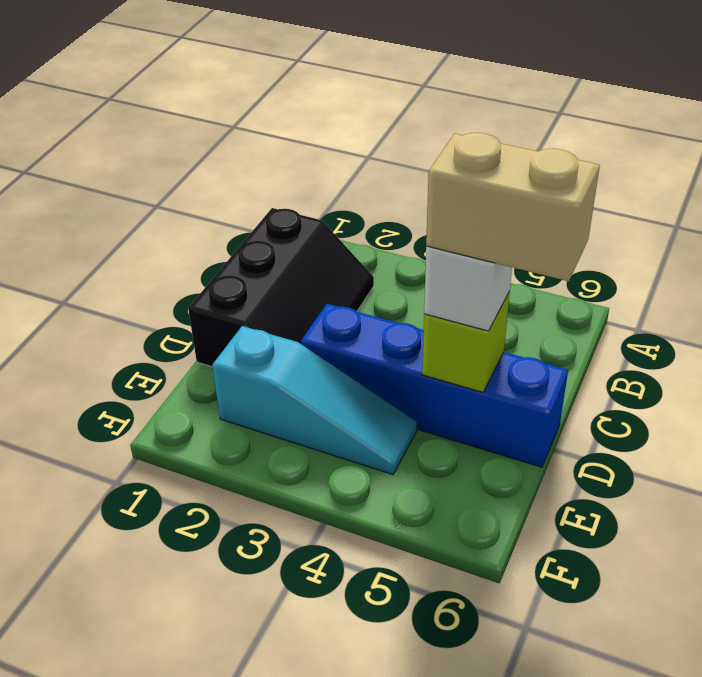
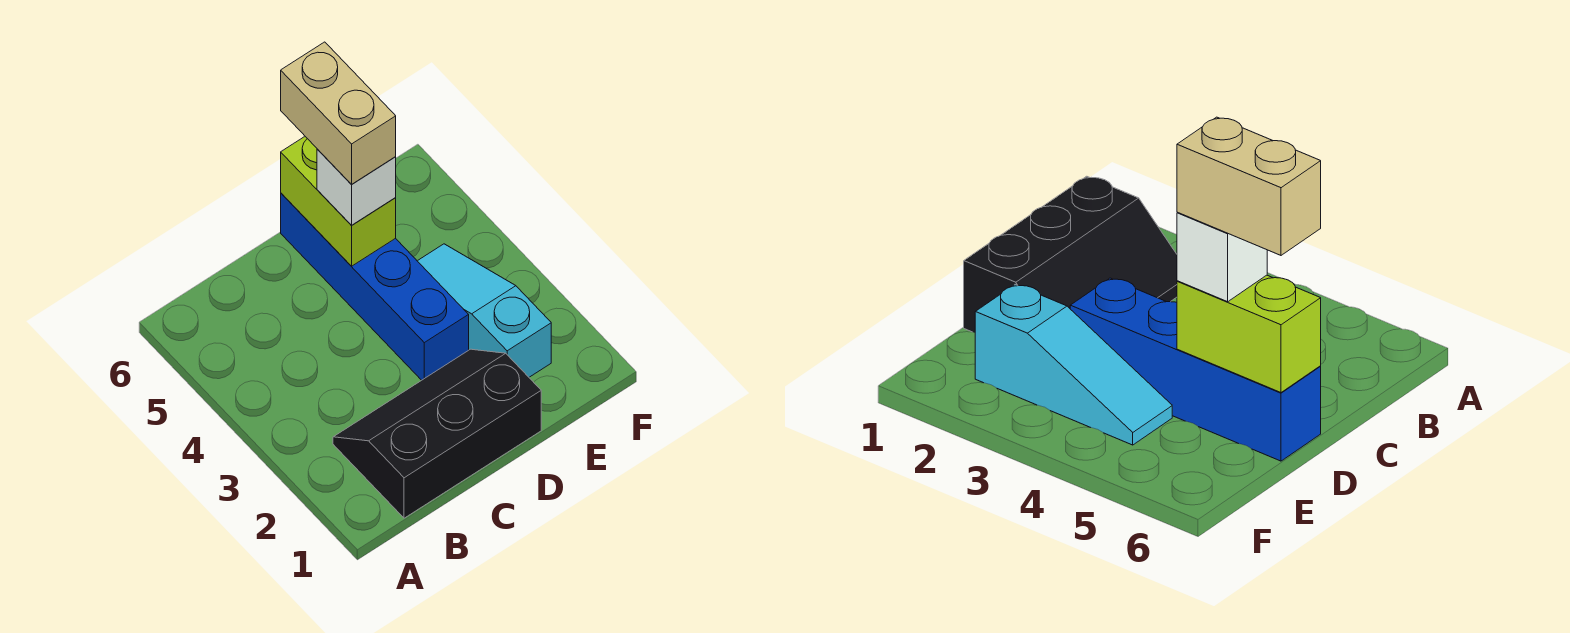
lime brick D5 level 2 -> lime brick D5:D6 level 2

